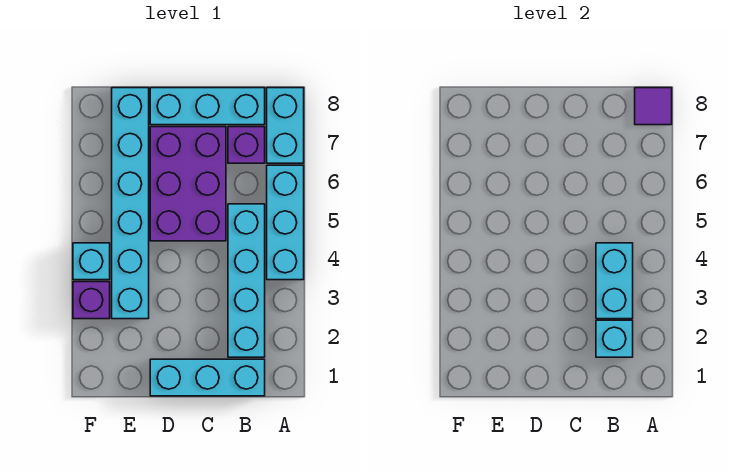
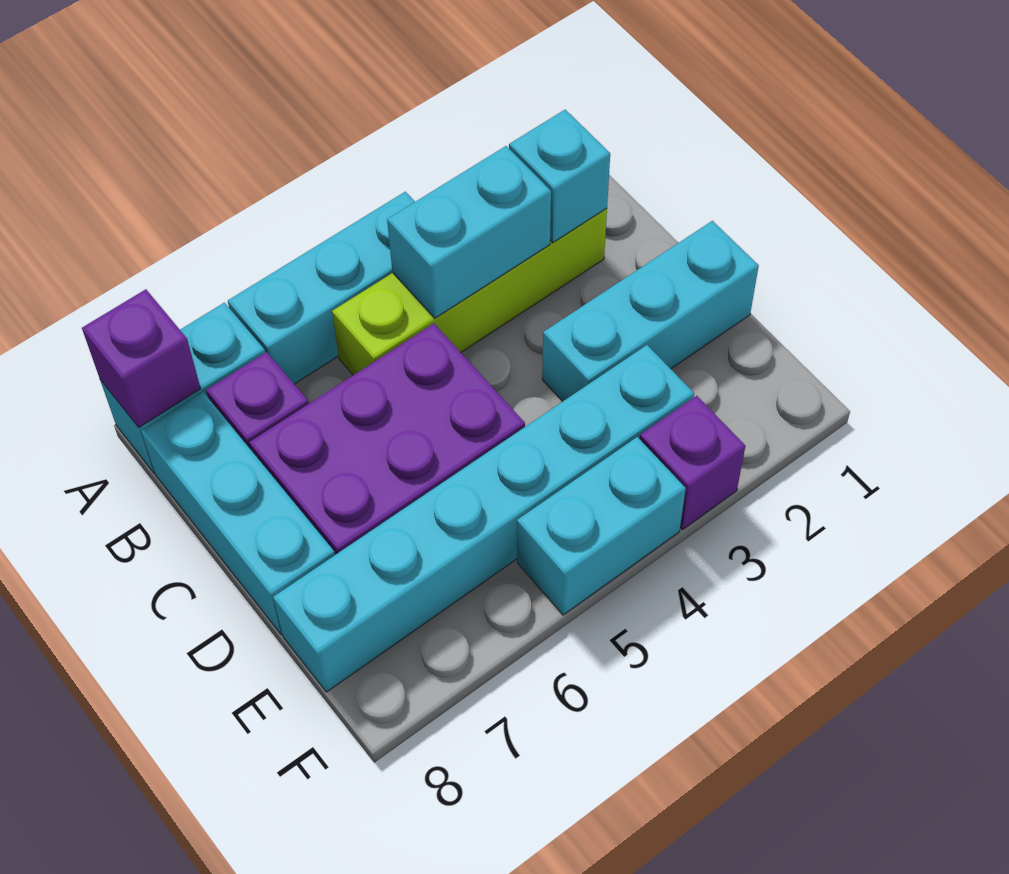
purple tile A8 level 2 -> purple brick A8 level 2
cyan brick B1:D1 level 1 -> cyan brick D1:D3 level 1
cyan brick B2:B5 level 1 -> lime brick B2:B5 level 1
cyan brick F4 level 1 -> cyan brick F4:F5 level 1

